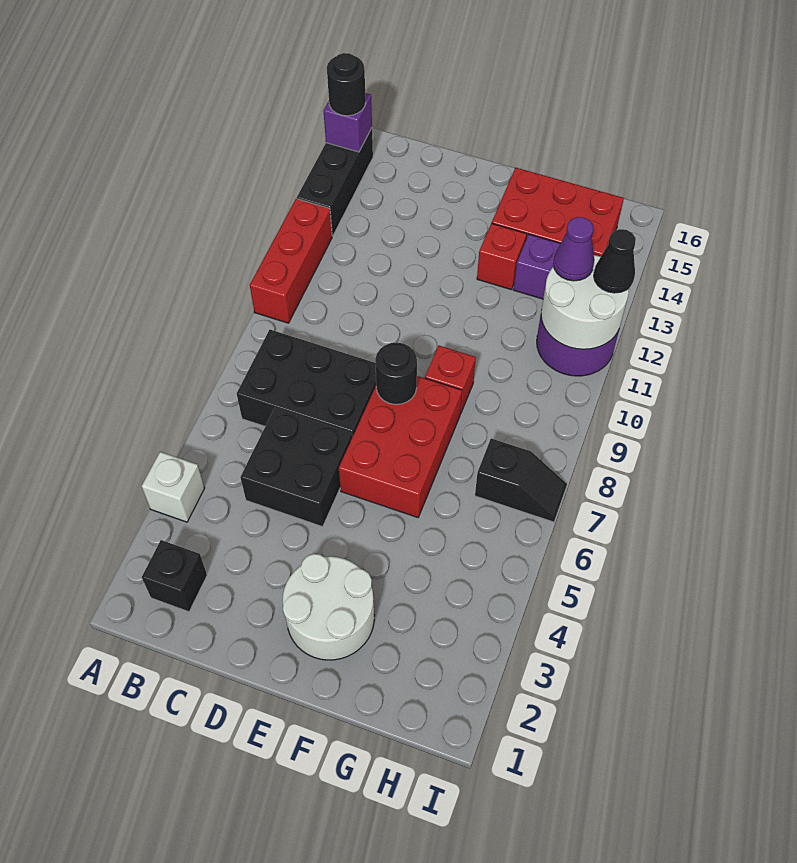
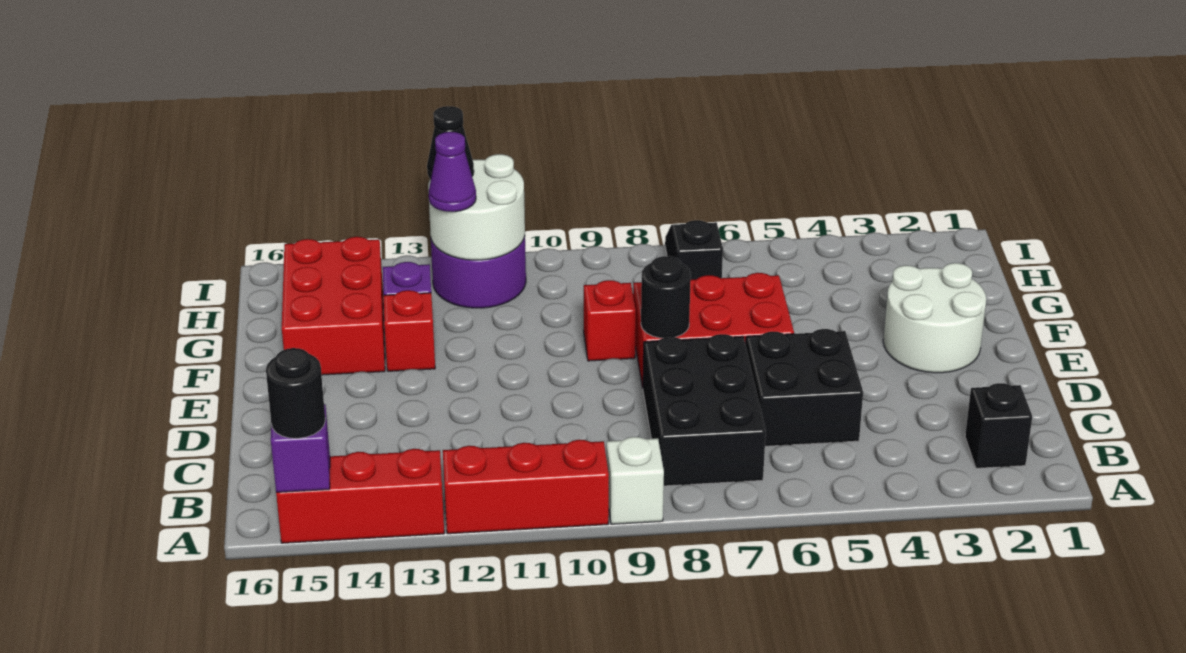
white brick A4 level 1 -> white brick A9 level 1
black brick A13:A15 level 1 -> red brick A13:A15 level 1

